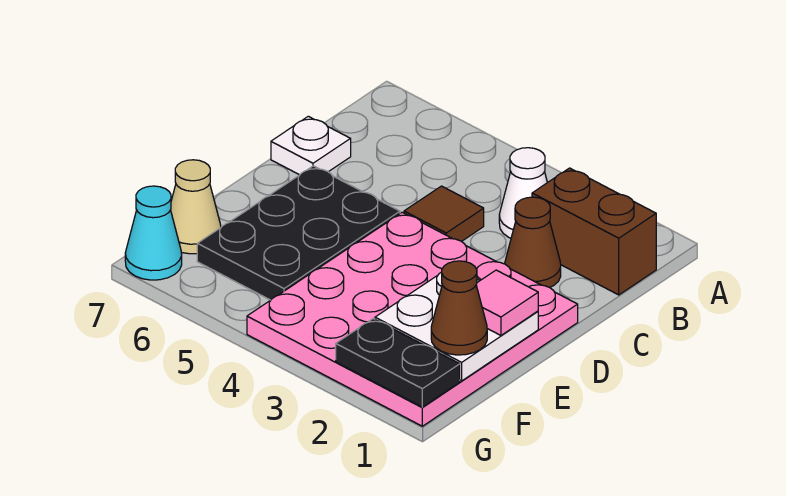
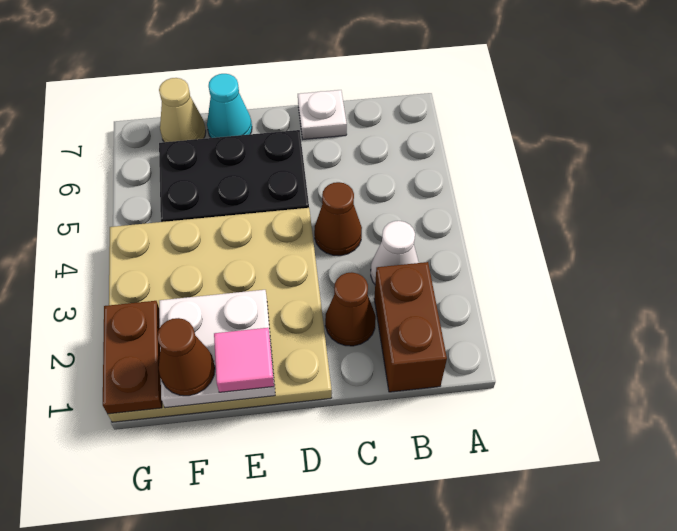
brown tile C4 level 1 -> brown cone C4 level 1
pink plate D1:G4 level 1 -> tan plate D1:G4 level 1
black plate G1:G2 level 2 -> brown plate G1:G2 level 2
cyan cone G7 level 1 -> cyan cone E7 level 1

